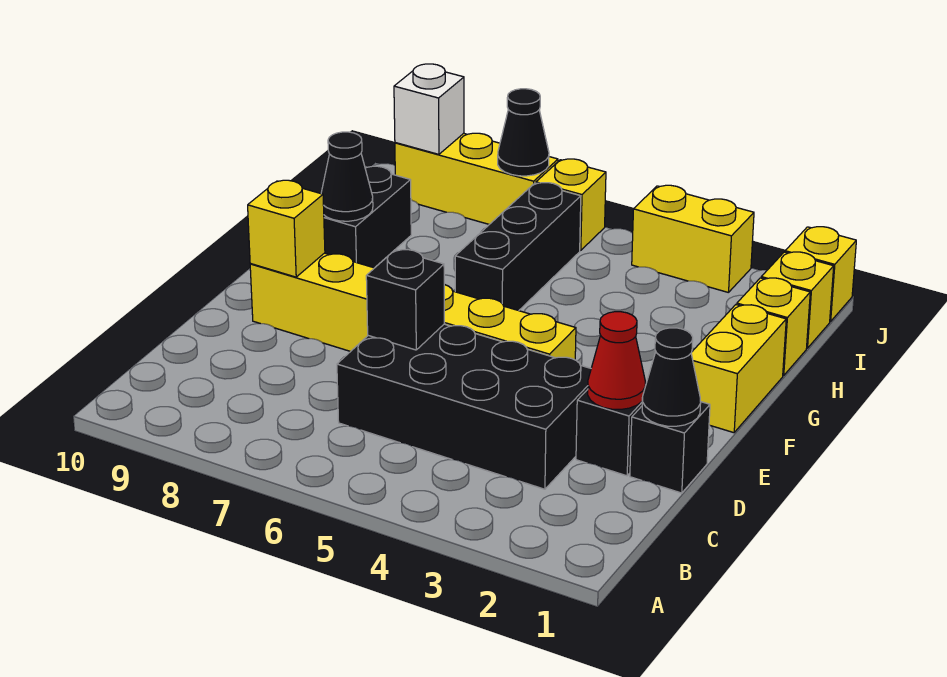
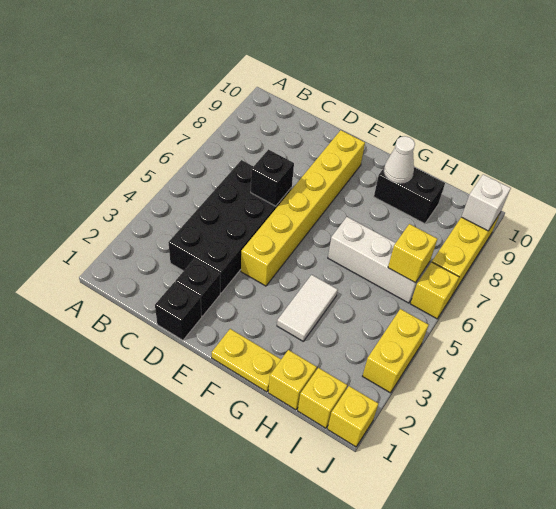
black cone D1 level 2 -> none
red cone D2 level 2 -> none
yellow brick E9 level 2 -> yellow brick I6 level 2
yellow brick F1:G1 level 1 -> yellow plate F1:G1 level 1
none -> white tile G3:G4 level 1
black brick G6:I6 level 1 -> white brick G6:I6 level 1
black cone G9 level 2 -> white cone G9 level 2
black cone J7 level 2 -> none

